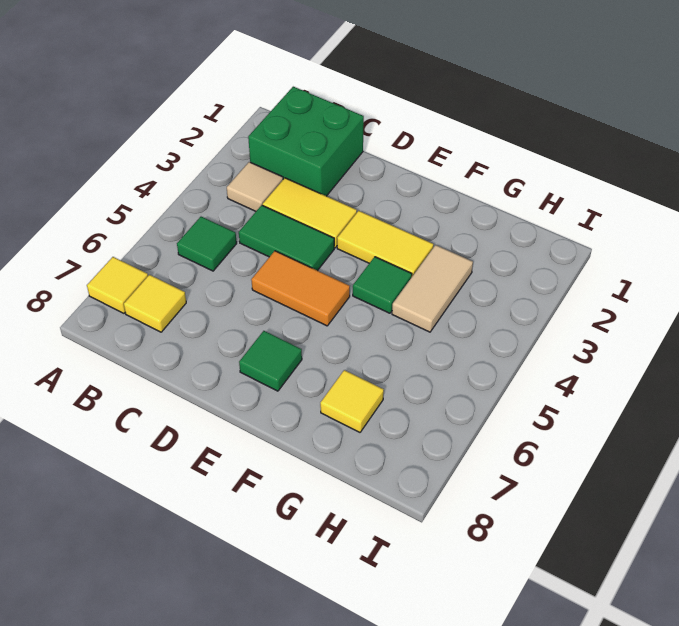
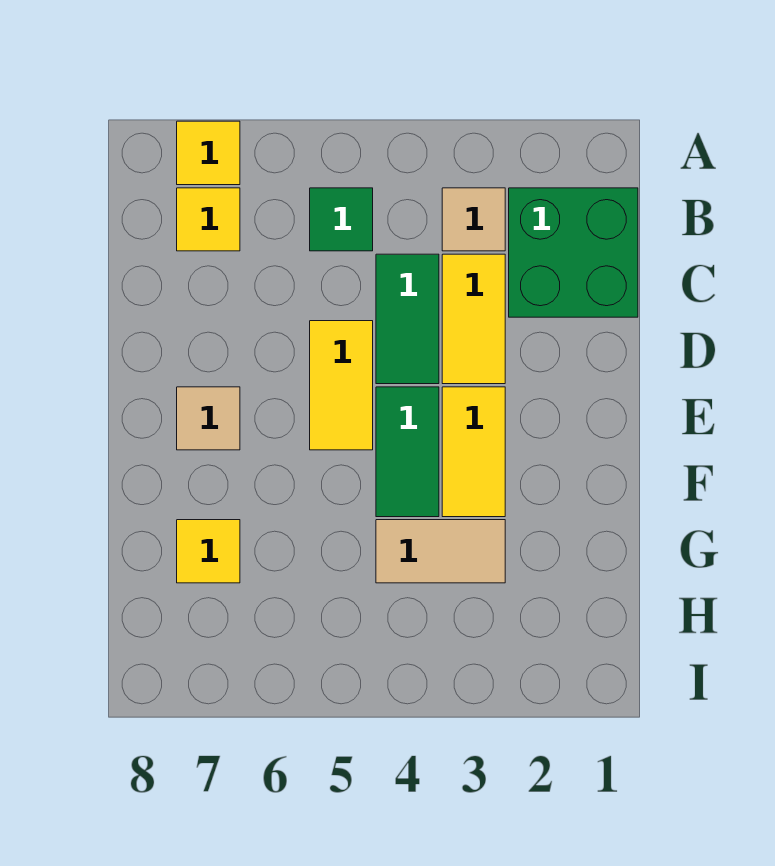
orange tile D5:E5 level 1 -> yellow tile D5:E5 level 1
green tile E7 level 1 -> tan tile E7 level 1
green tile F4 level 1 -> green tile E4:F4 level 1

